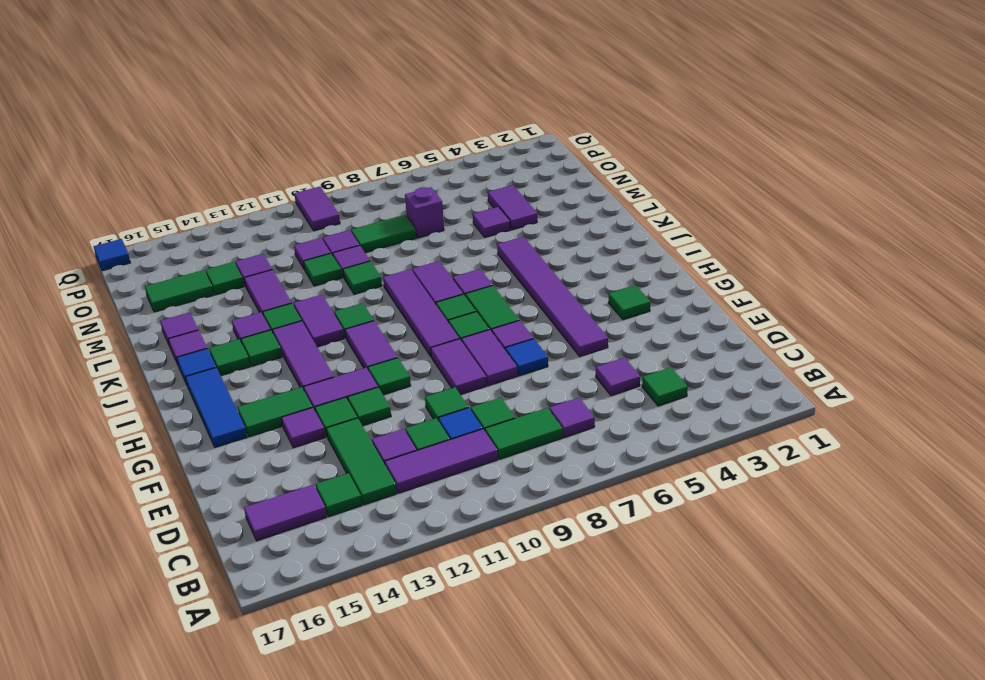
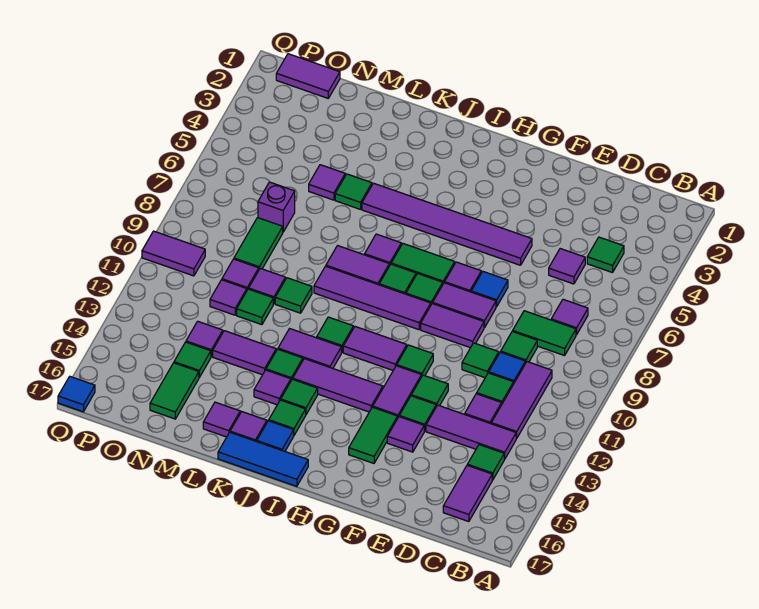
green tile C8:C9 level 1 -> green tile C8:D8 level 1
green tile C13:E13 level 1 -> purple tile C13:E13 level 1
green tile G3 level 1 -> green tile L5 level 1
blue tile G16:I16 level 1 -> blue tile I17:K17 level 1
purple tile M4:N4 level 1 -> purple tile O1:P1 level 1

